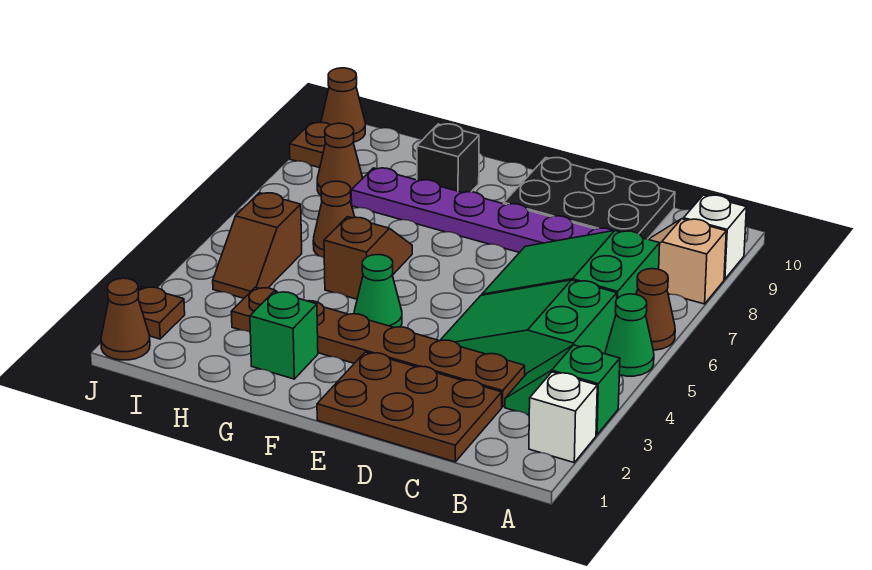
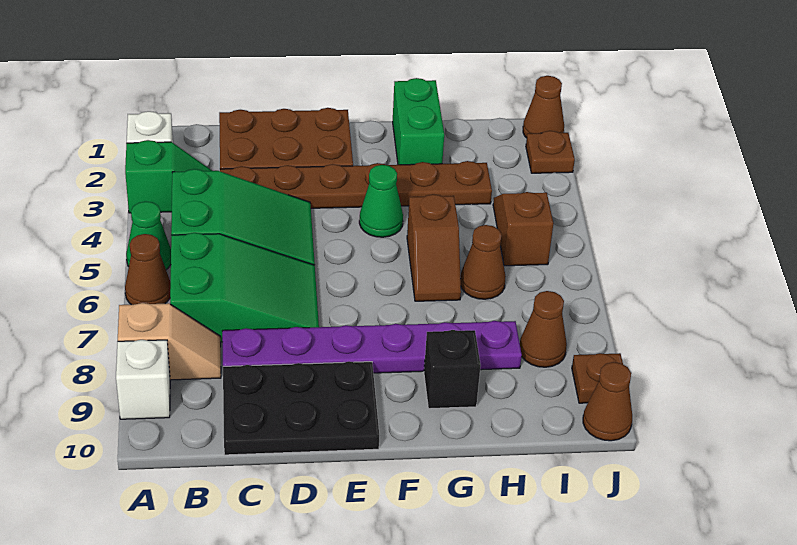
green brick G2 level 1 -> green brick G1:G2 level 1

